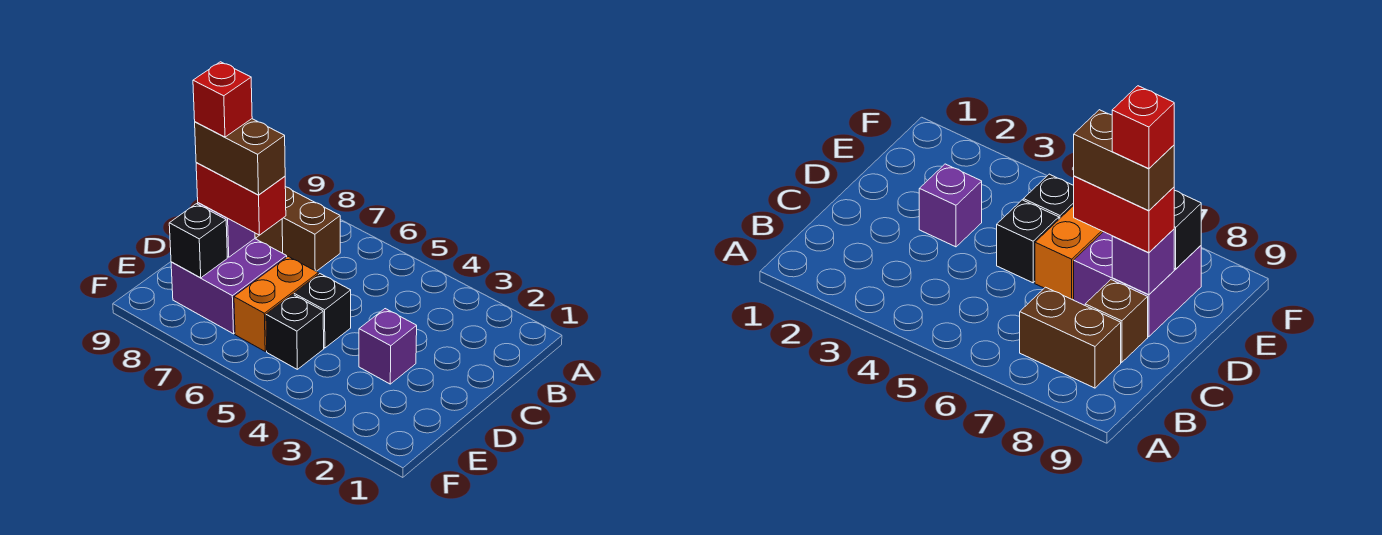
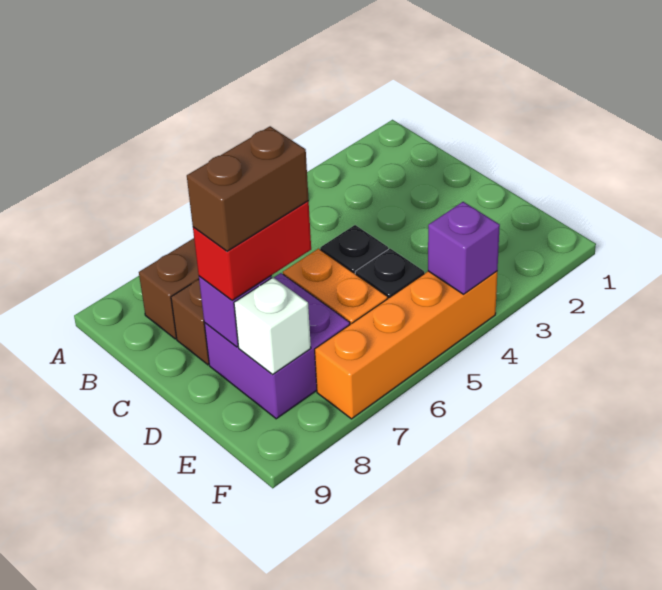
purple brick D3 level 1 -> purple brick F4 level 2
red brick D8 level 5 -> none
black brick E8 level 2 -> white brick E8 level 2
none -> orange brick F4:F7 level 1

